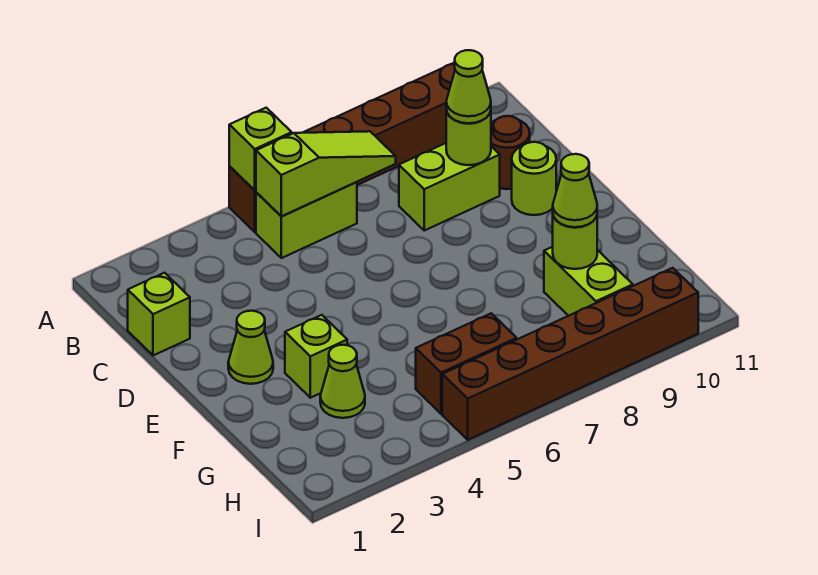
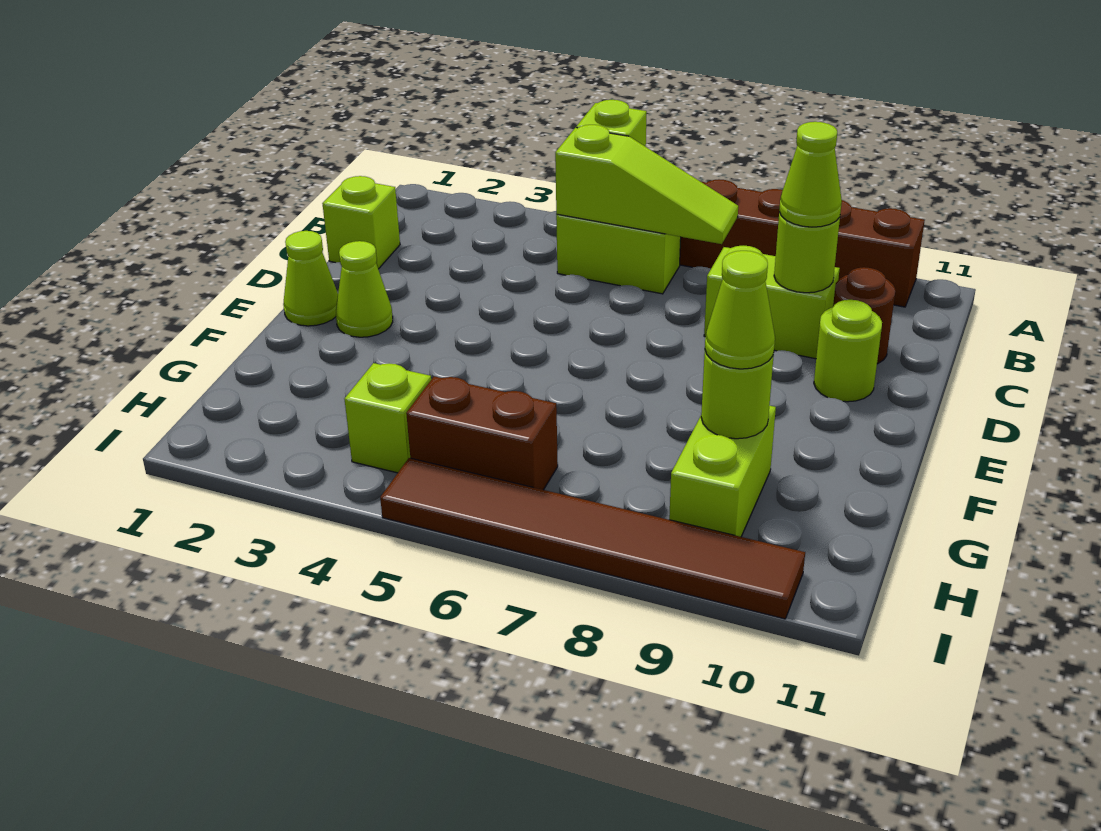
lime brick F3 level 1 -> lime brick H4 level 1
lime cone G3 level 1 -> lime cone E1 level 1
brown brick I5:I10 level 1 -> brown tile I5:I10 level 1

